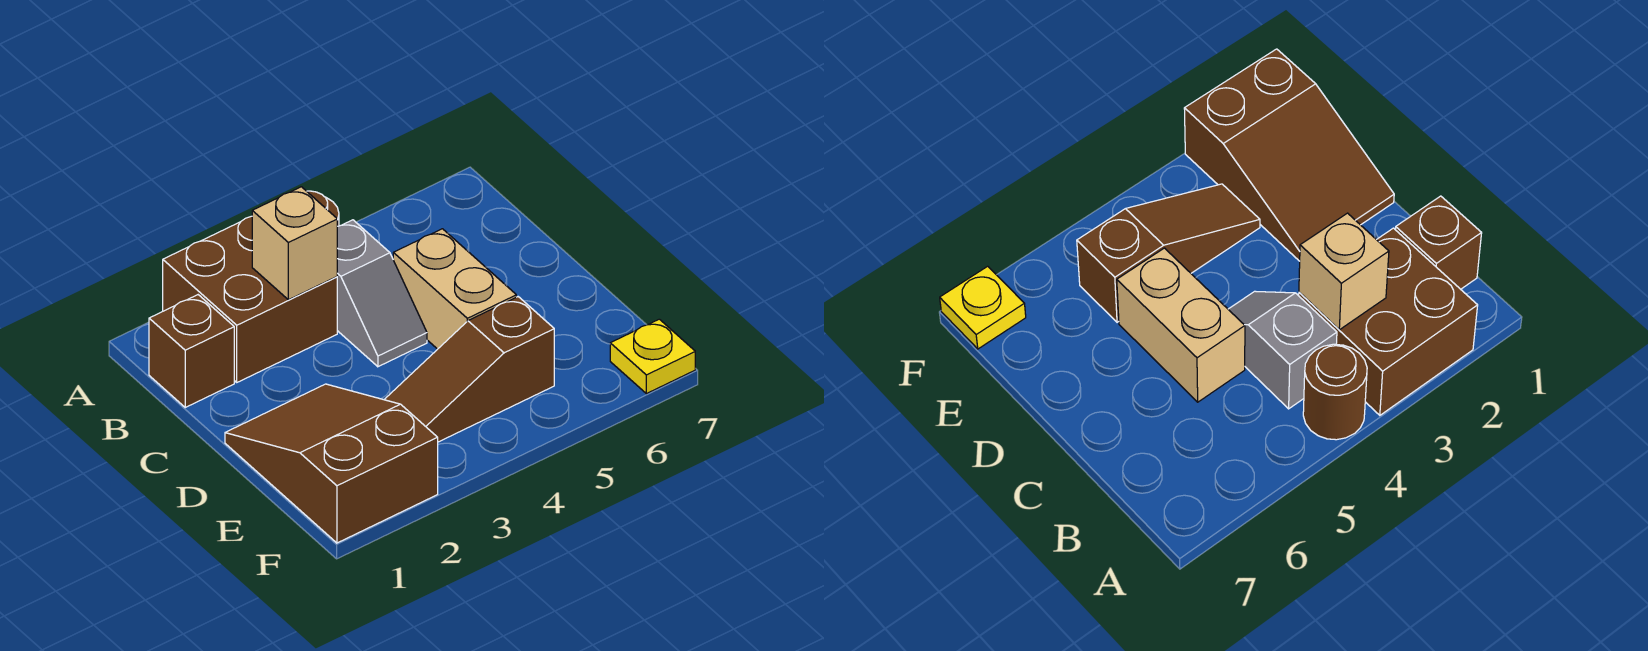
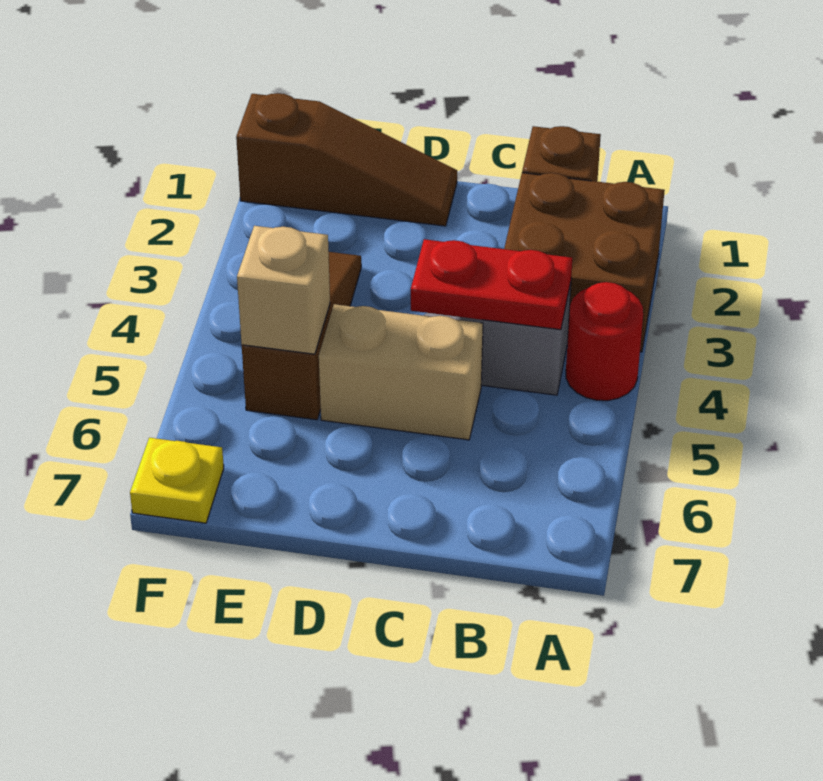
brown round brick A4 level 1 -> red round brick A4 level 1
tan brick B3 level 2 -> tan brick E5 level 2
none -> red plate B4:C4 level 2
brown slope D1:F2 level 1 top F -> brown slope D1:F1 level 1 top F

